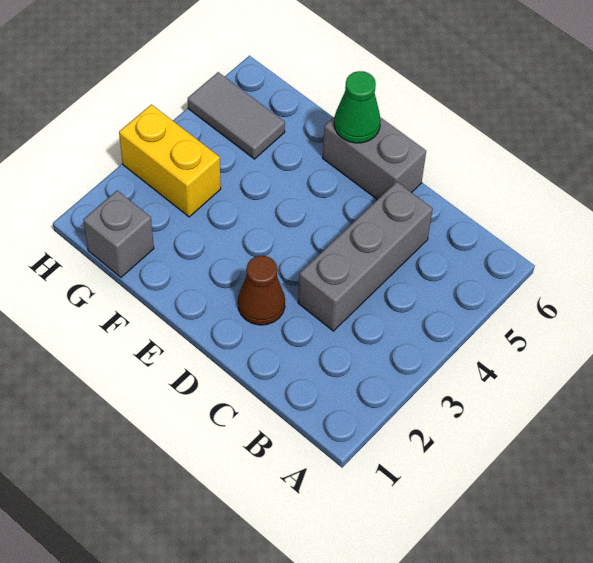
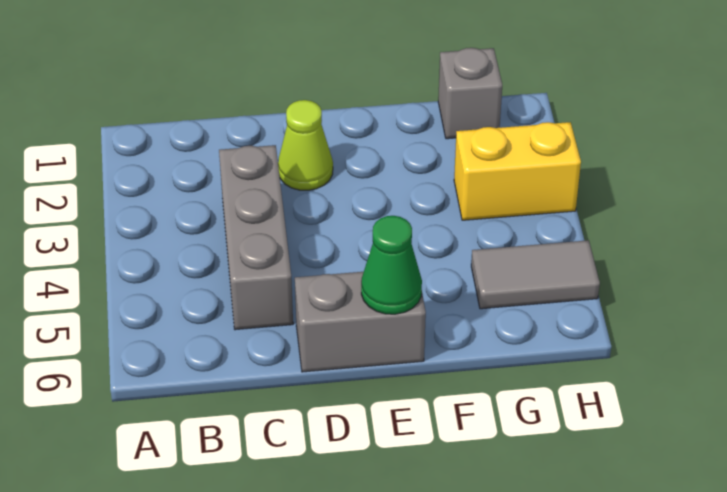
brown cone D2 level 1 -> lime cone D2 level 1

